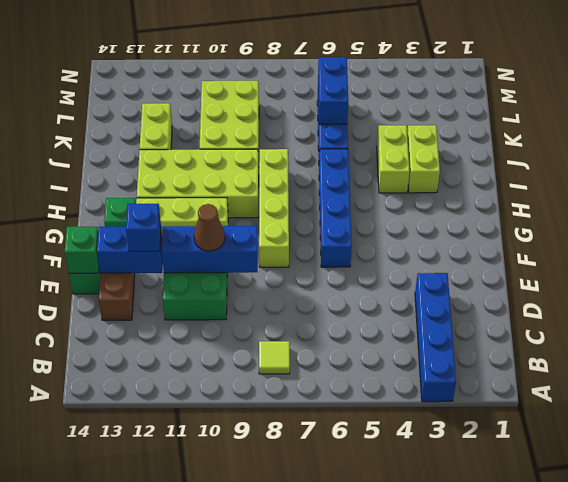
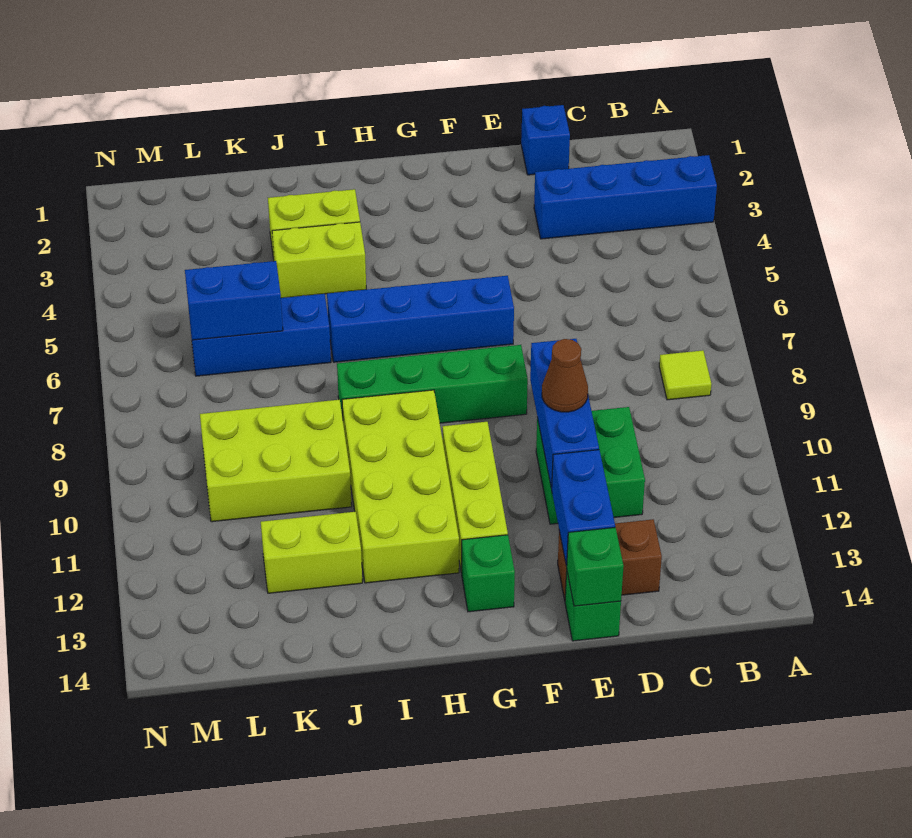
blue brick E12 level 3 -> blue brick D1 level 1
lime brick F8:I8 level 1 -> green brick F8:I8 level 1

